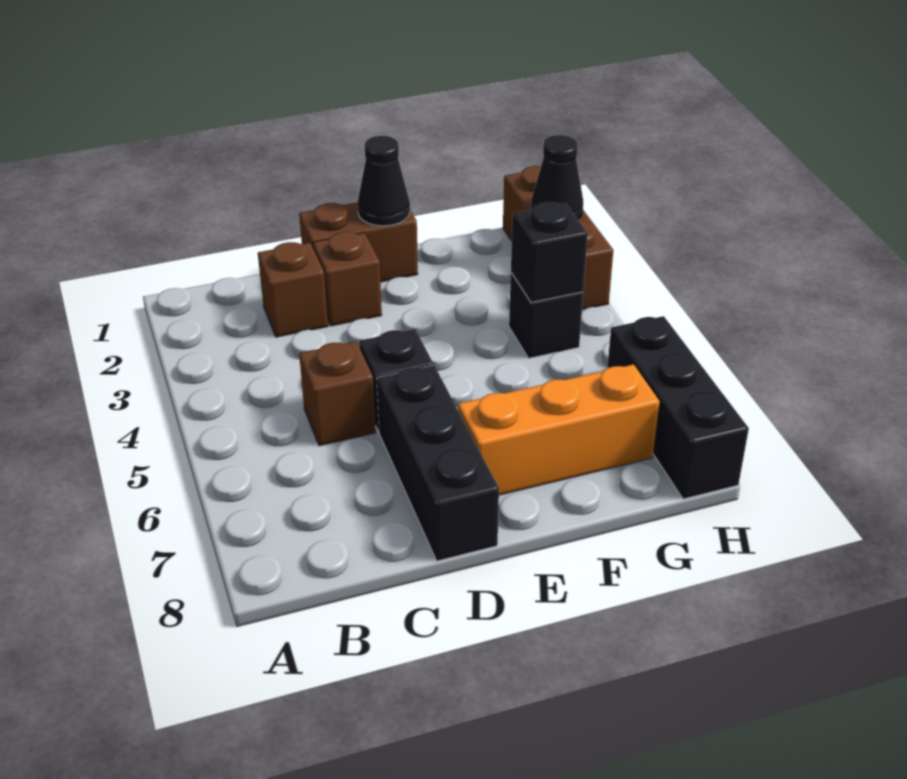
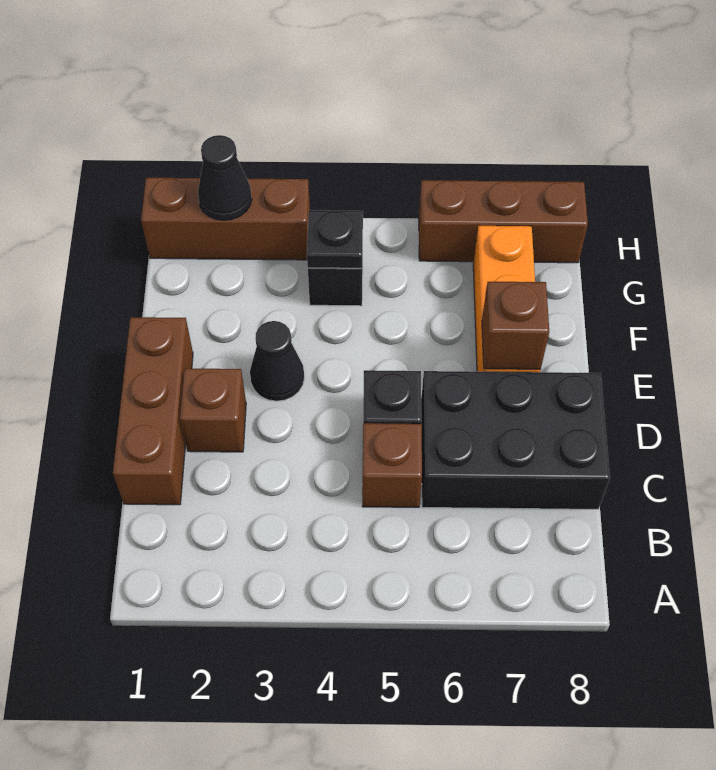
brown brick C2 level 1 -> brown brick E7 level 2
brown brick D1:E1 level 1 -> brown brick C1:E1 level 1
black brick D6:D8 level 1 -> black brick C6:D8 level 1
black cone E1 level 2 -> black cone E3 level 1
black brick G4 level 2 -> black plate G4 level 2
black brick H6:H8 level 1 -> brown brick H6:H8 level 1

